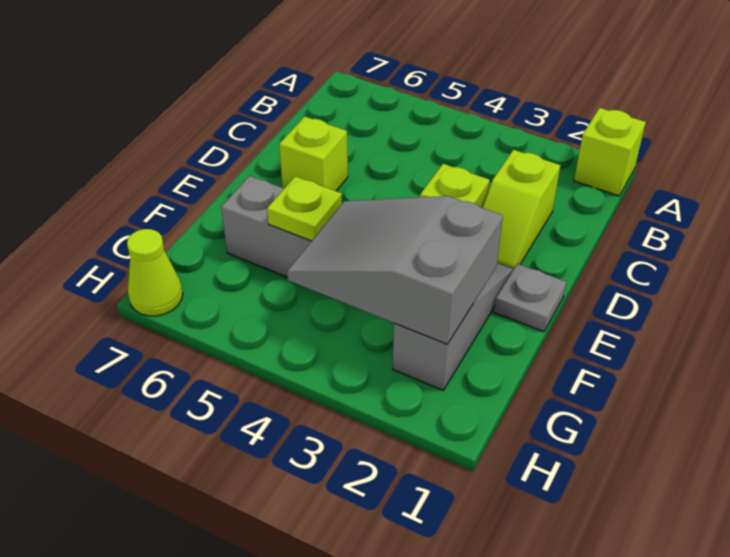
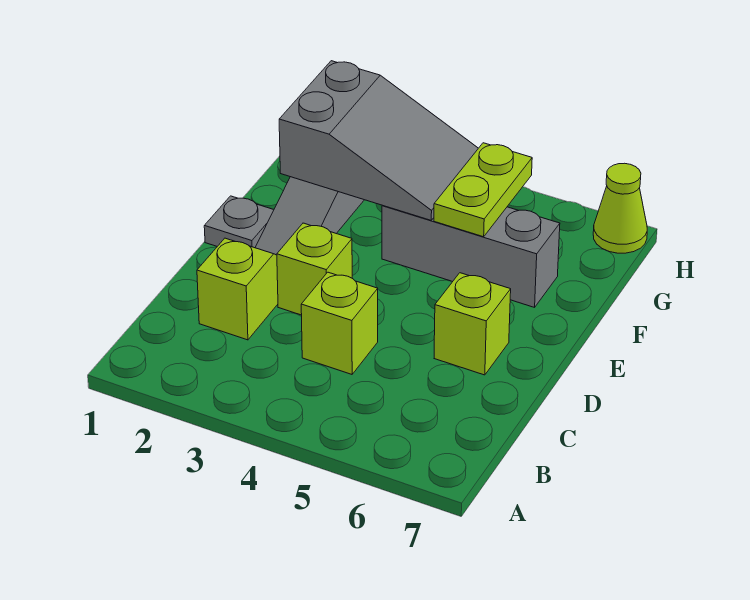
lime brick A1 level 1 -> lime brick C4 level 1
lime plate F5 level 2 -> lime plate F5:G5 level 2

